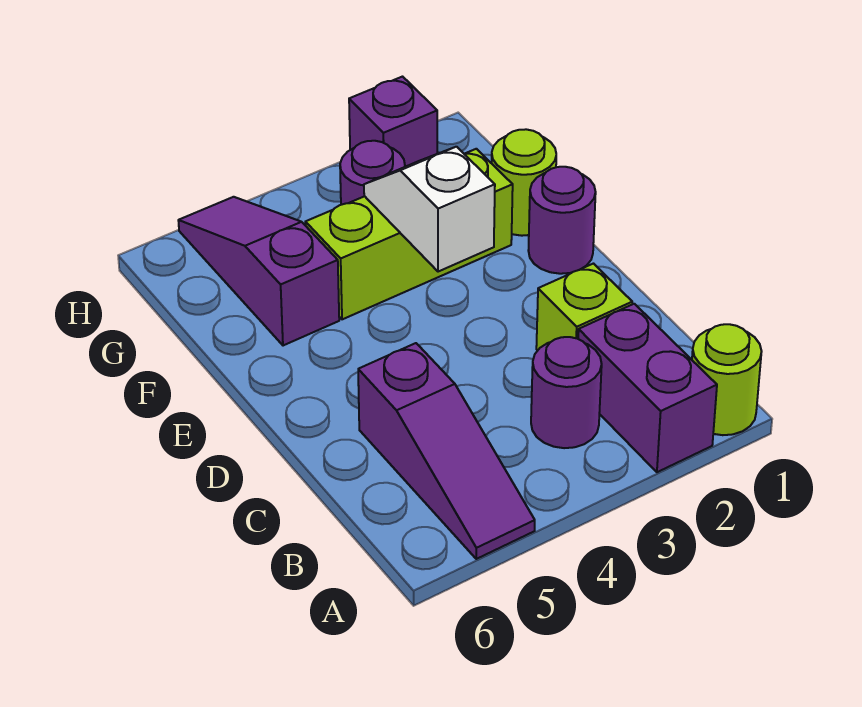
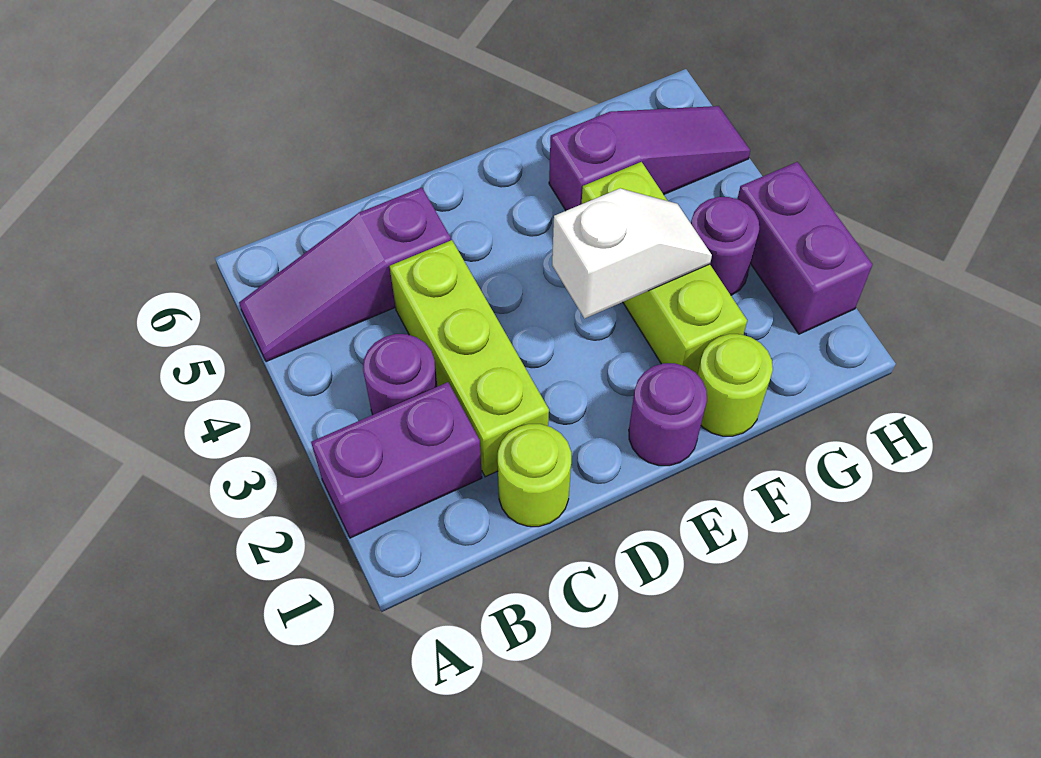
lime round brick A1 level 1 -> lime round brick C1 level 1
lime brick C2 level 1 -> lime brick C2:C4 level 1
purple brick H2 level 1 -> purple brick H2:H3 level 1

